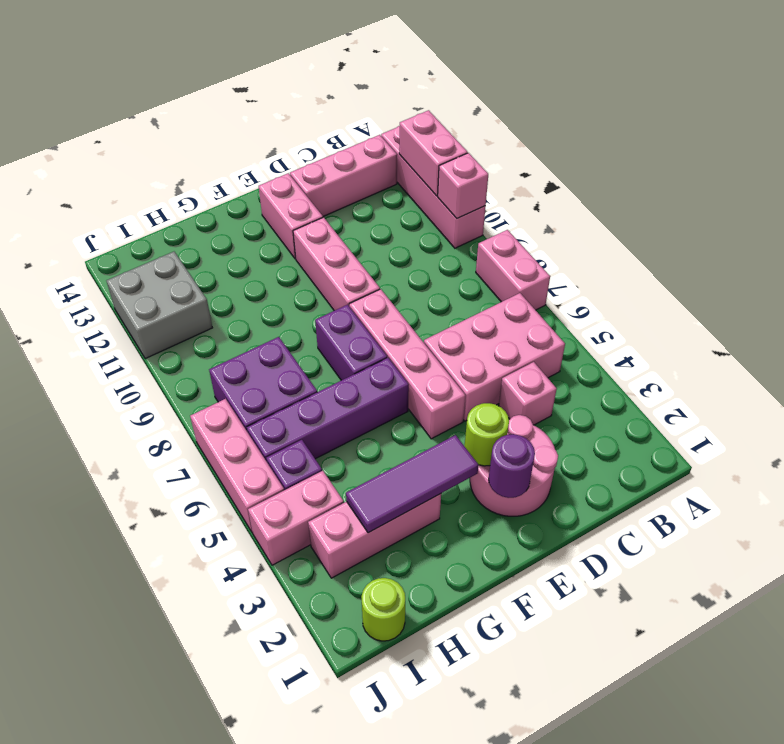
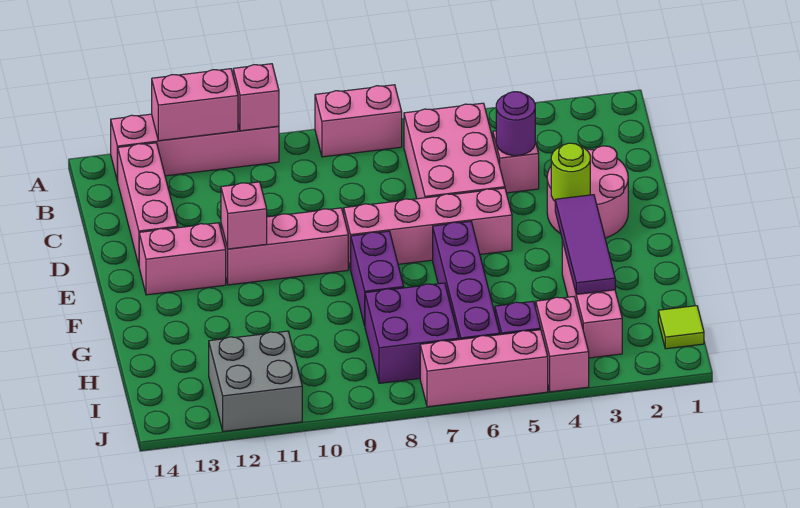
purple round brick E2 level 2 -> purple round brick C4 level 2
none -> pink brick E11 level 2
purple brick F7:F8 level 1 -> purple brick F8:G8 level 1
lime round brick I1 level 1 -> lime tile I1 level 1

